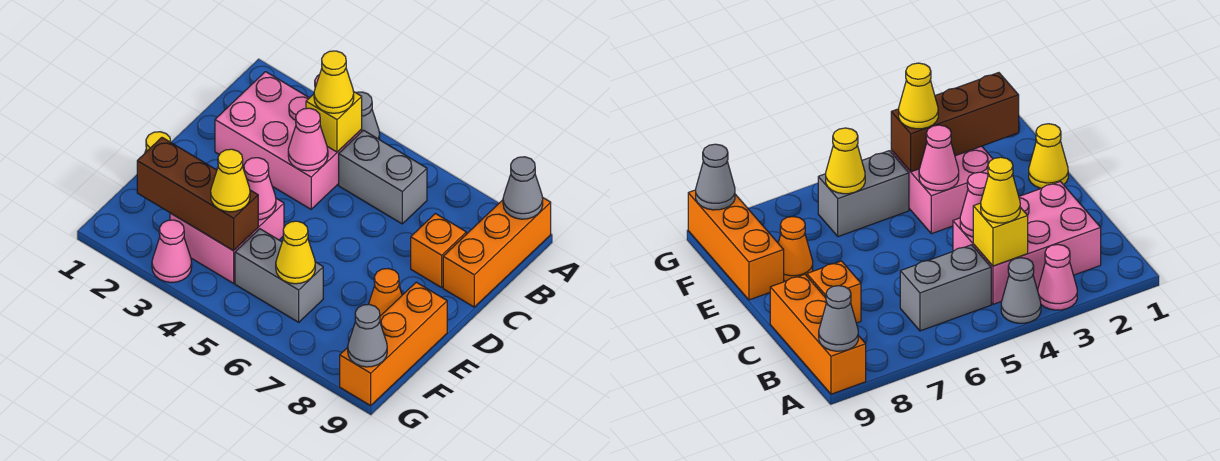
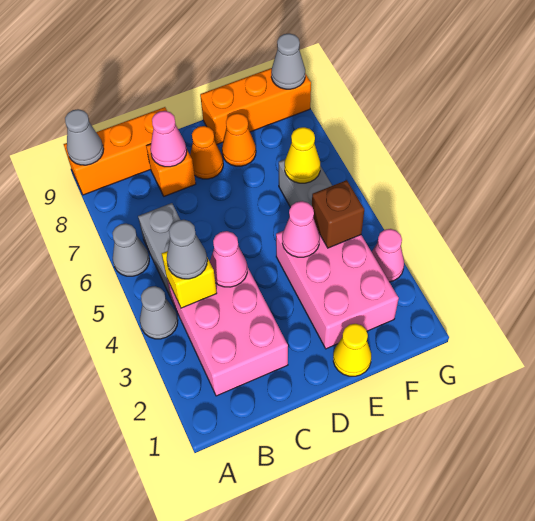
pink cone A3 level 1 -> pink cone C8 level 2
none -> grey cone A6 level 1
yellow cone B4 level 3 -> grey cone B4 level 3
none -> orange cone D8 level 1
pink brick E3:F4 level 1 -> pink brick E2:F4 level 1
brown brick F2:F4 level 2 -> brown brick F4 level 2
yellow cone F4 level 3 -> none

